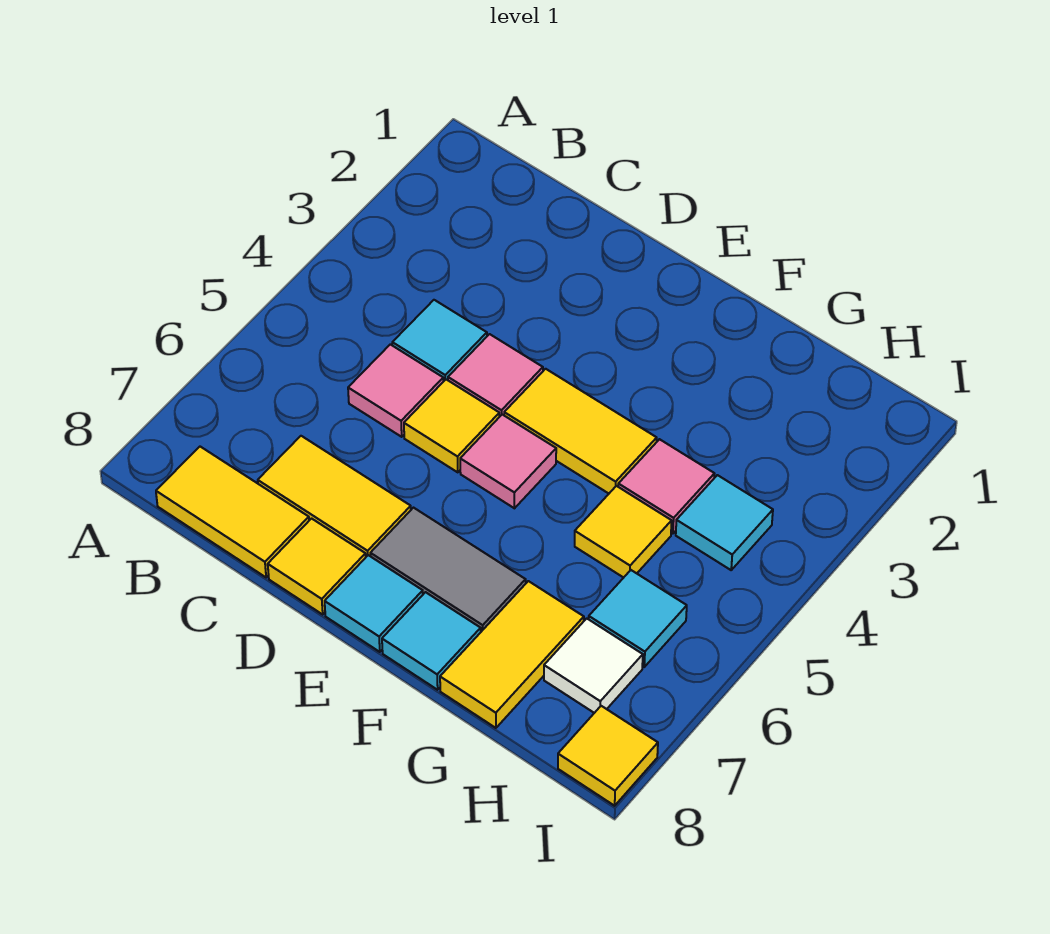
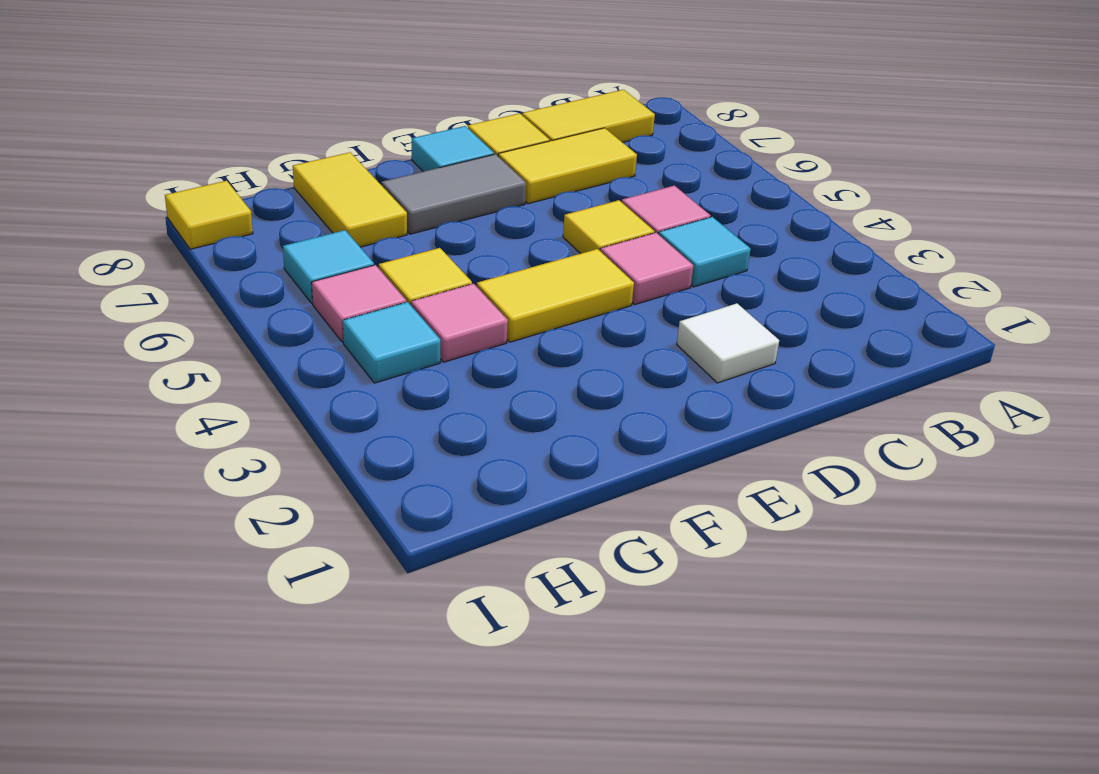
pink tile E5 level 1 -> pink tile H5 level 1
cyan tile F8 level 1 -> none
white tile H7 level 1 -> white tile D2 level 1

